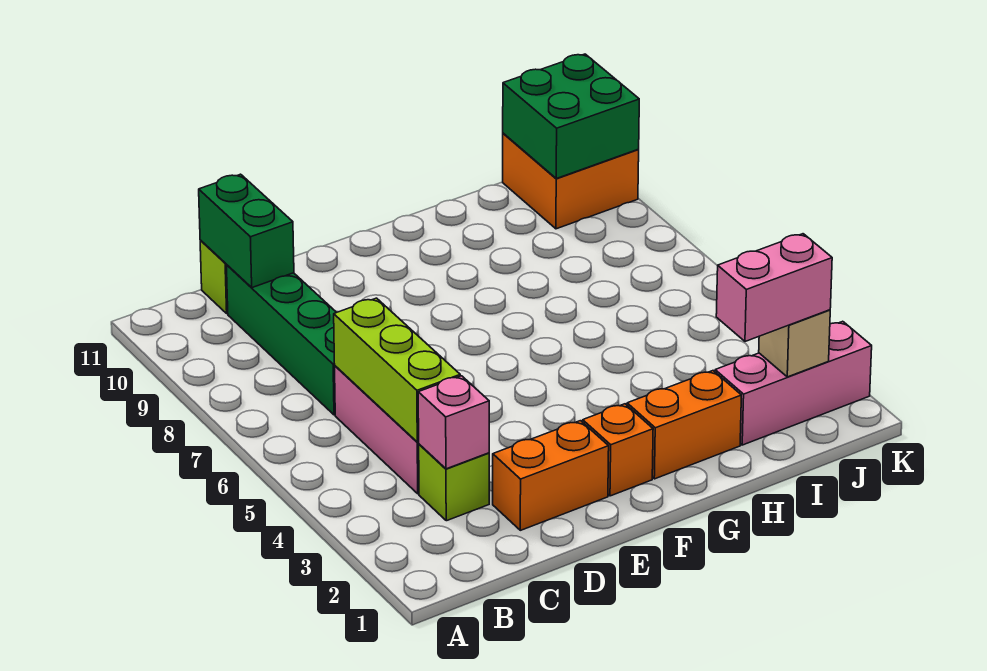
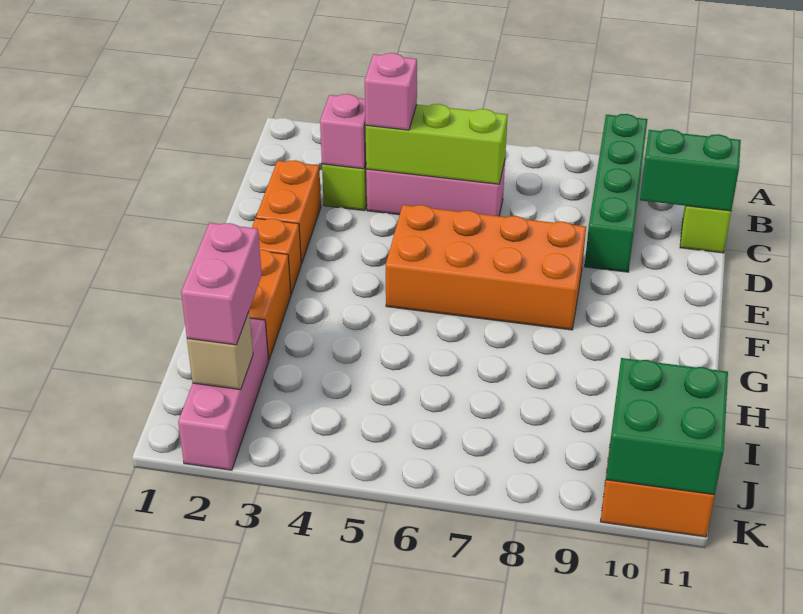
none -> pink brick C4 level 3
green brick C7:C10 level 1 -> green brick A9:D9 level 1
none -> orange brick E5:F8 level 1

